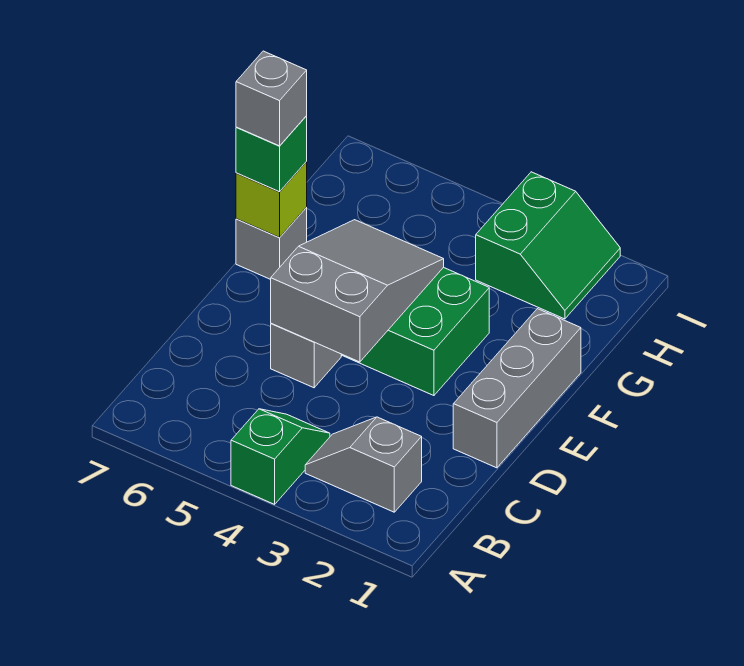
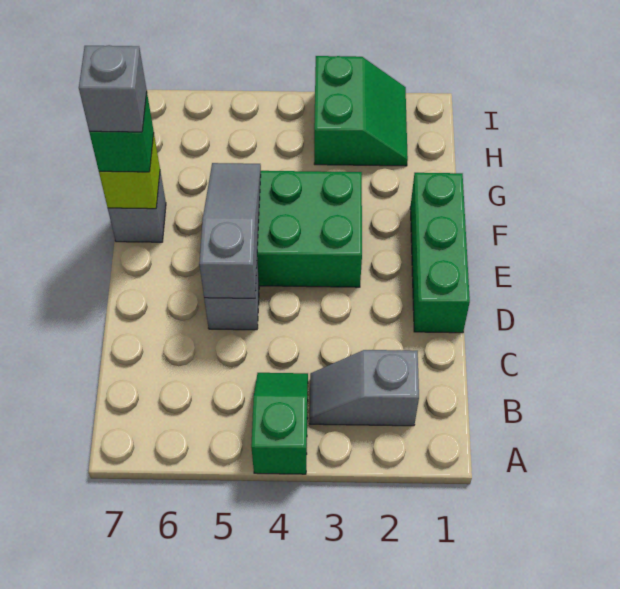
grey brick D1:F1 level 1 -> green brick D1:F1 level 1
grey slope D4:F5 level 2 top D -> grey slope D5:F5 level 2 top D

